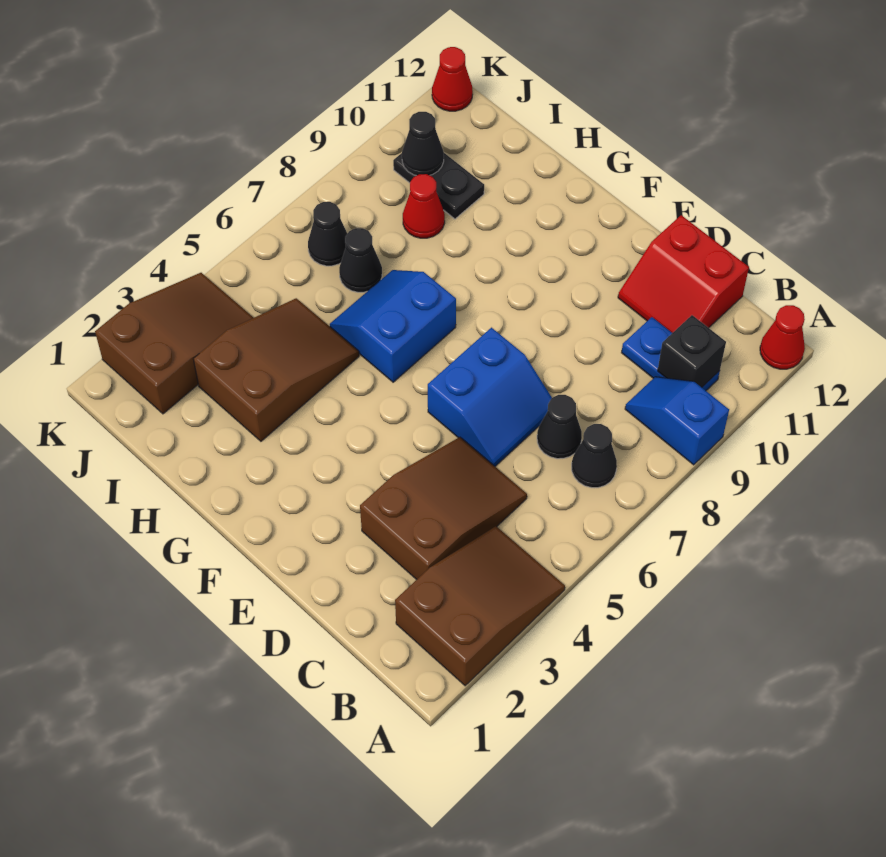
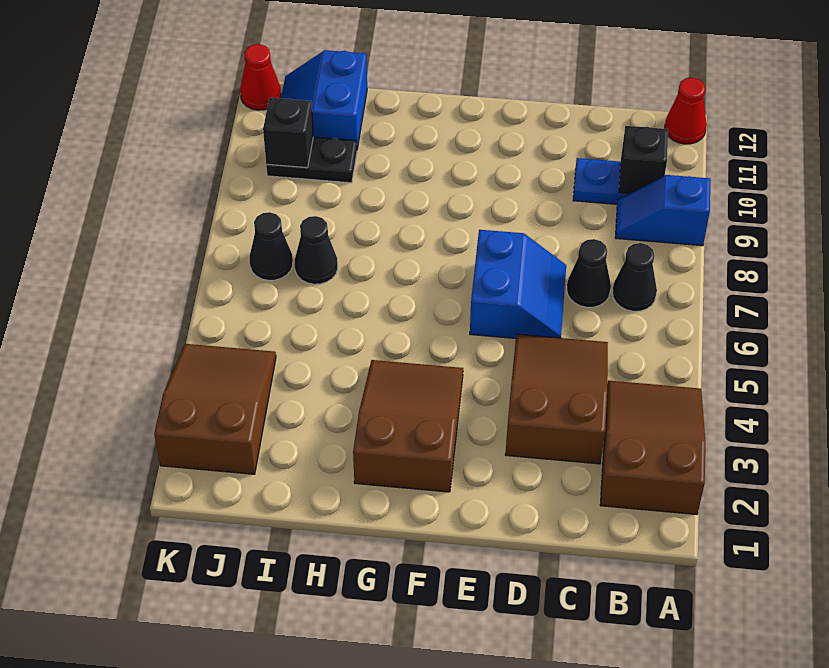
red slope C11:D12 level 1 top 12 -> none
blue slope G6:H7 level 1 top G -> blue slope I11:J12 level 1 top I
brown slope H3:I5 level 1 top 3 -> brown slope F2:G4 level 1 top 2
red cone I9 level 1 -> none
black cone J10 level 2 -> black brick J10 level 2

